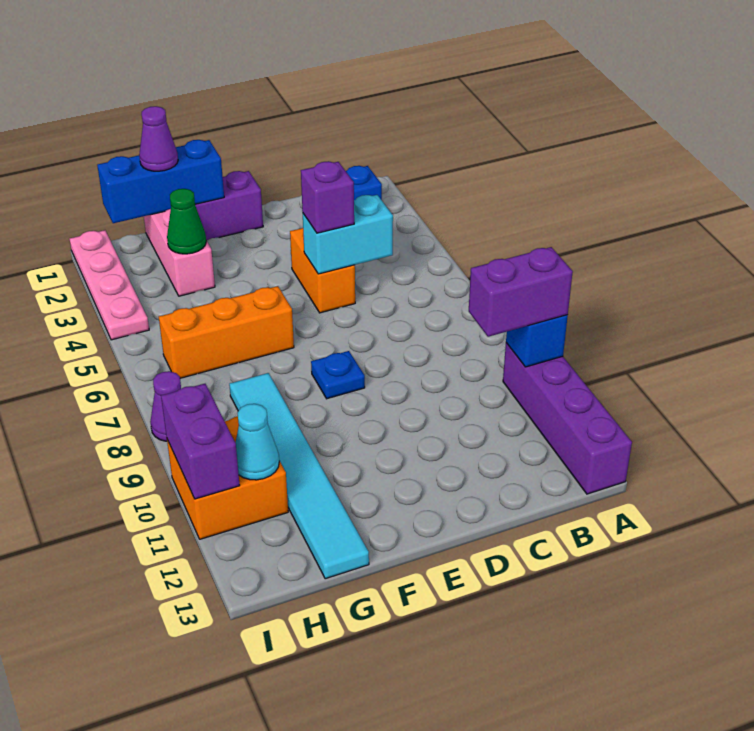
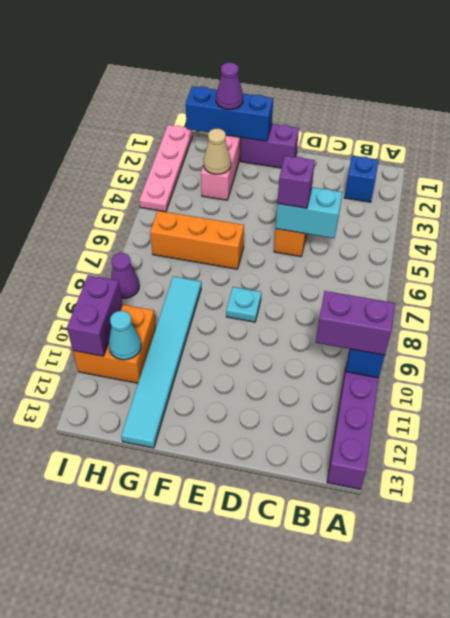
blue plate E8 level 1 -> cyan plate E8 level 1
green cone G3 level 2 -> tan cone G3 level 2

